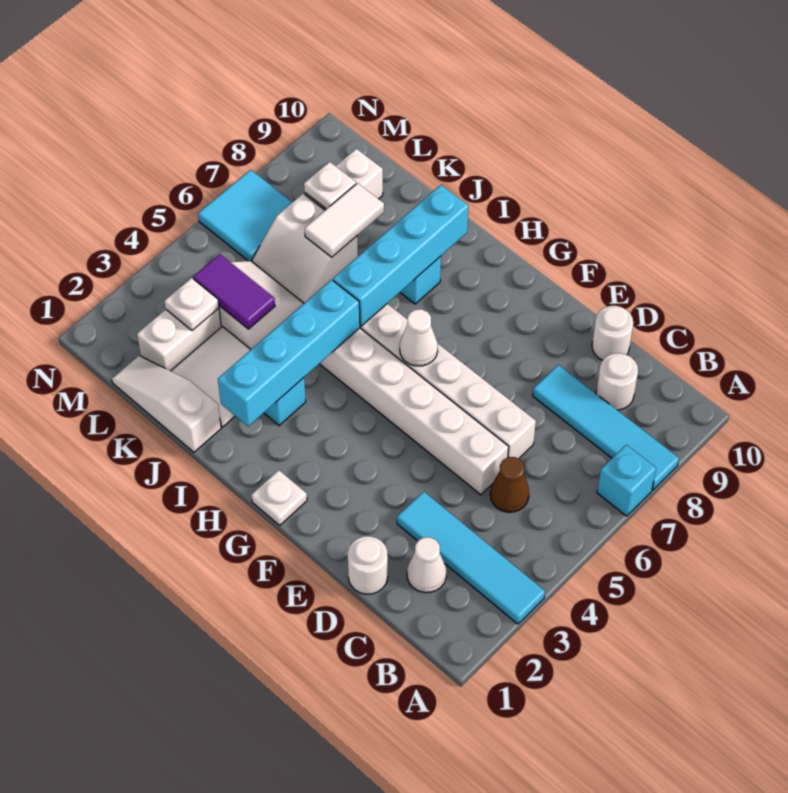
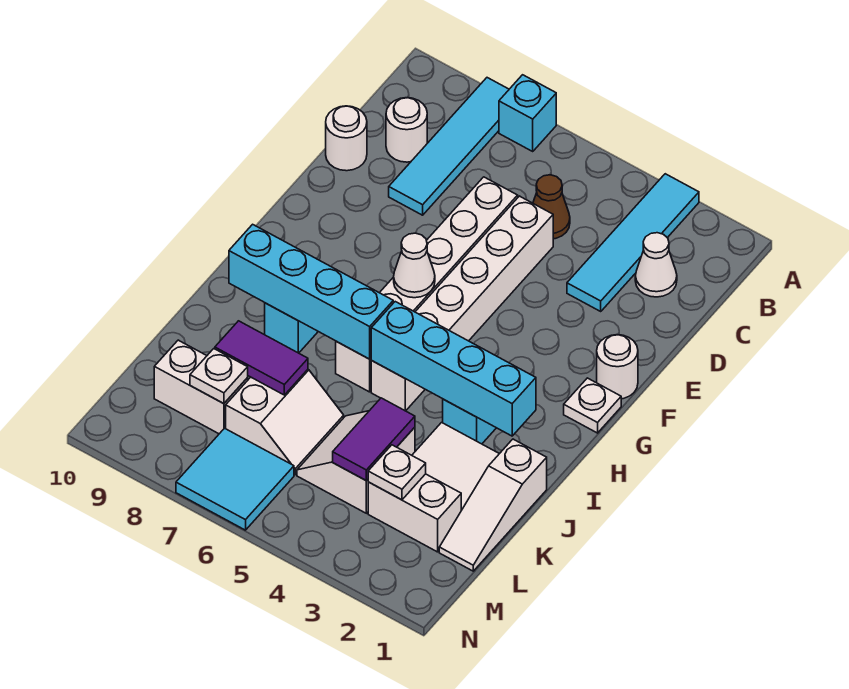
white round brick D1 level 1 -> white round brick F1 level 1
white tile K7:K8 level 2 -> purple tile K7:K8 level 2

